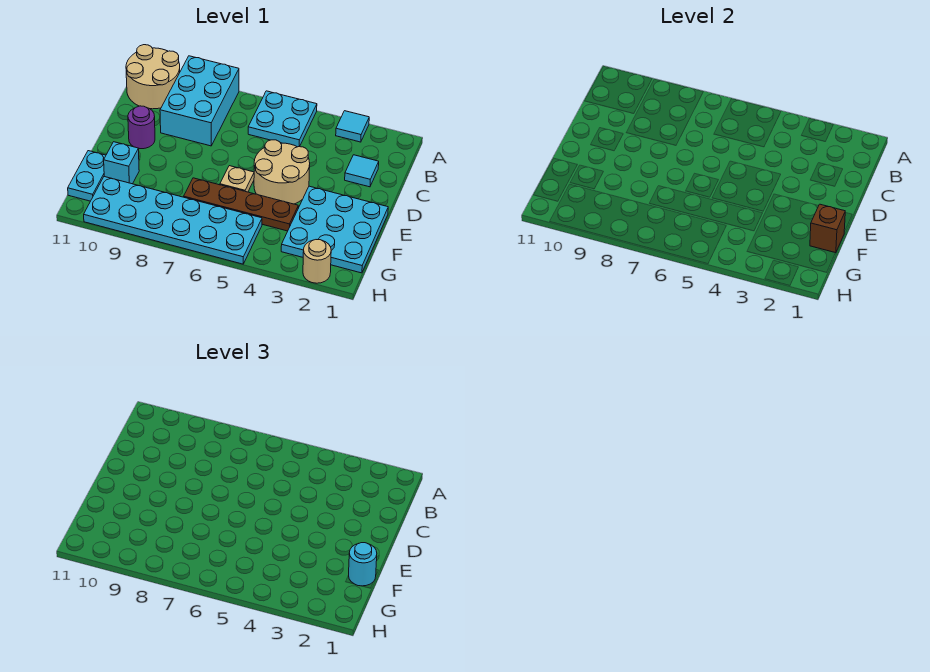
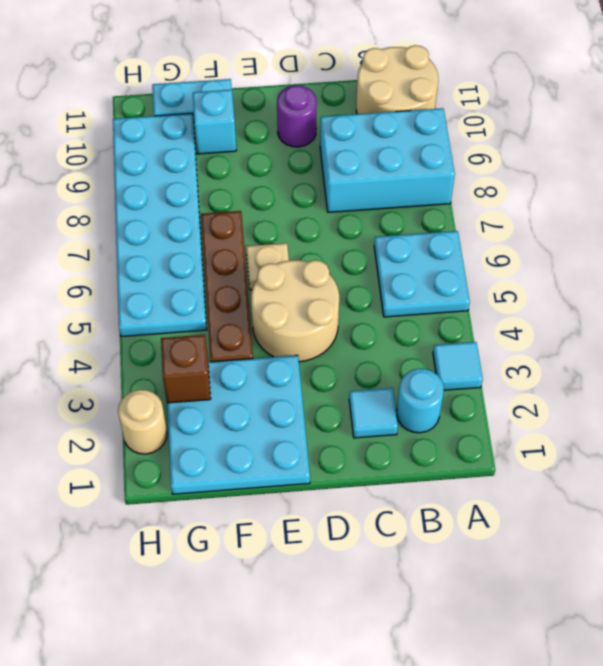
brown brick F1 level 2 -> brown brick G3 level 2
cyan round brick F1 level 3 -> cyan round brick B2 level 1

